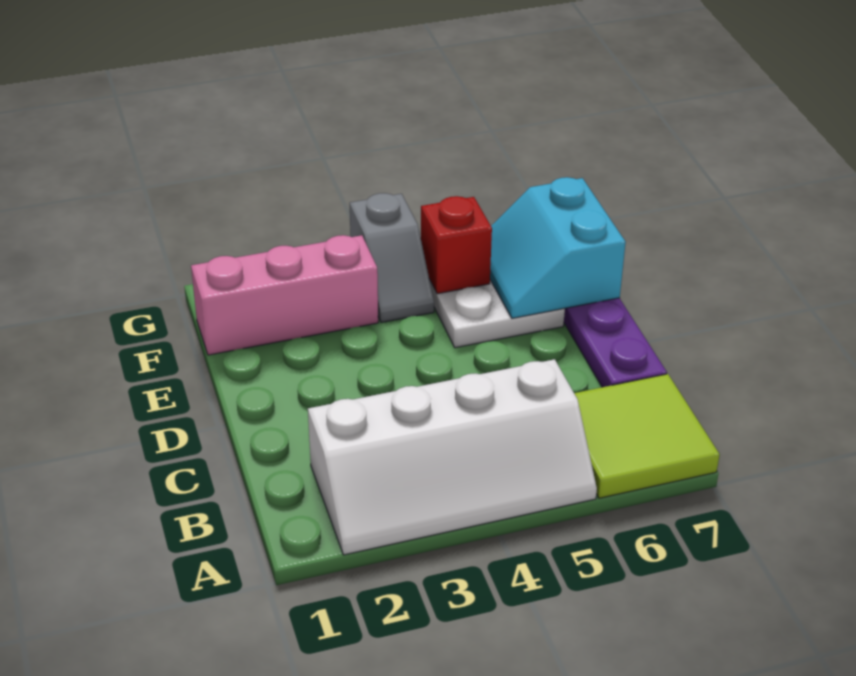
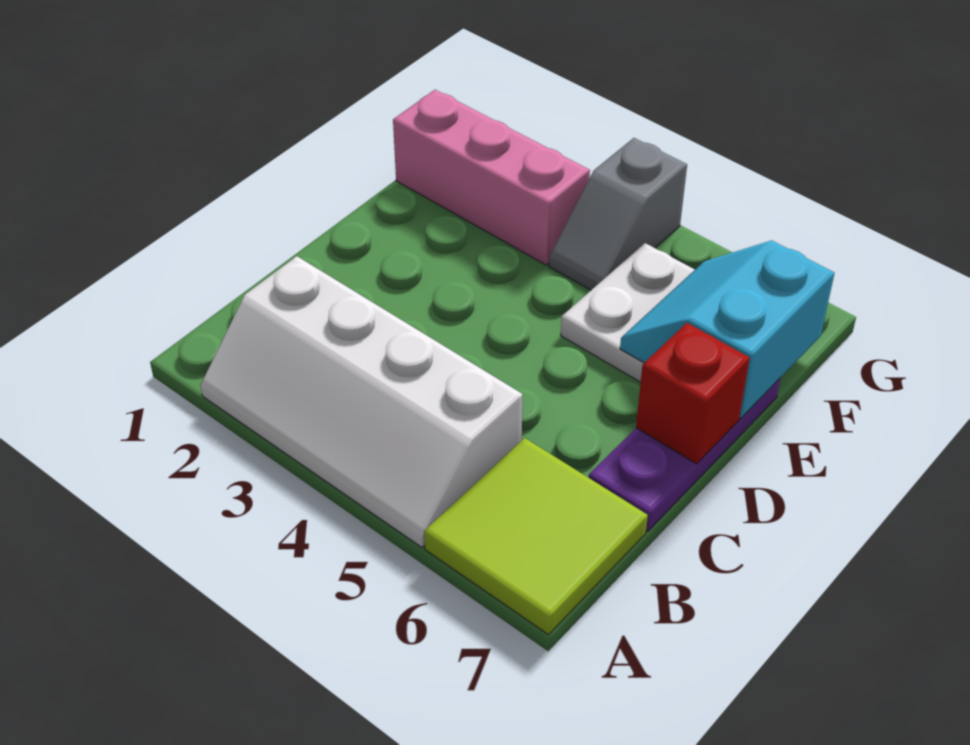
red brick F5 level 2 -> red brick D7 level 2

